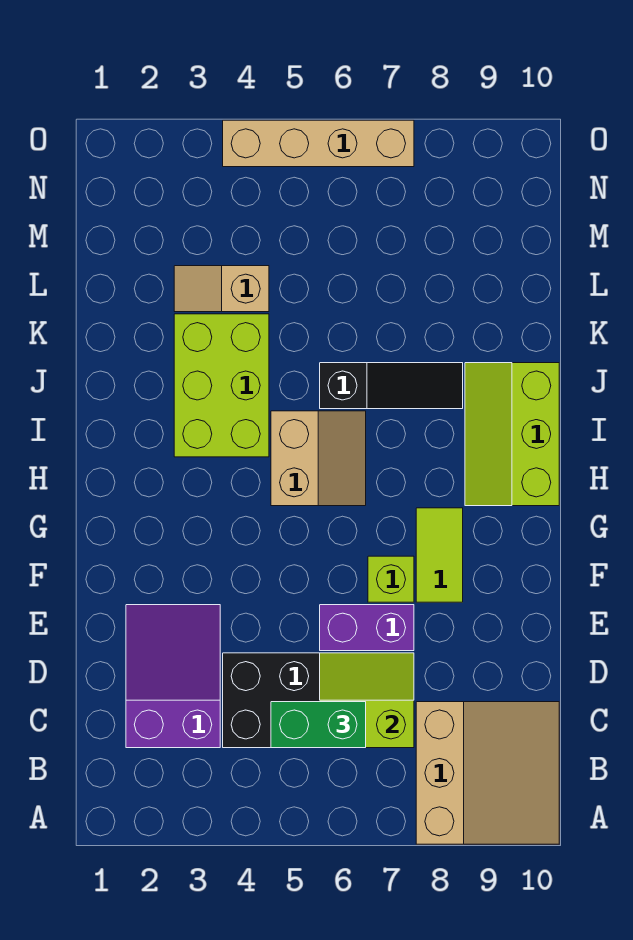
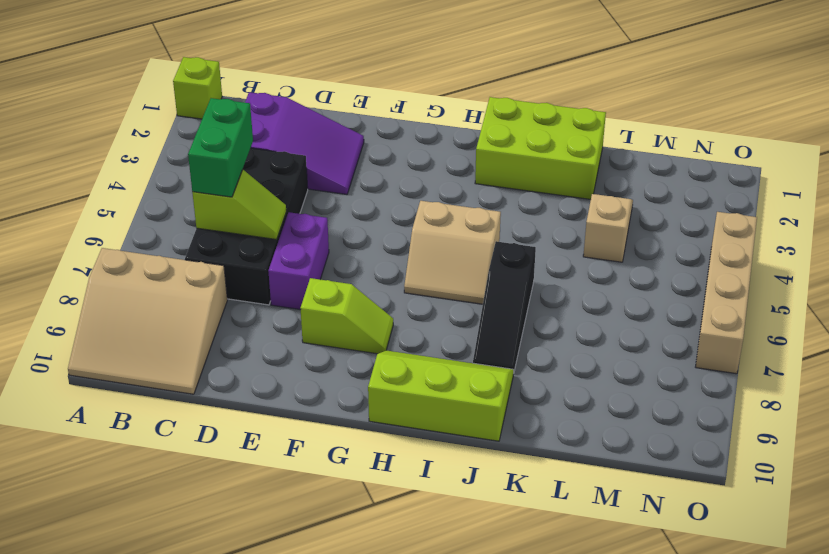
lime slope C6:D7 level 2 top C -> lime slope C6:D6 level 2 top C
lime brick F7 level 1 -> lime brick A1 level 1
lime tile F8:G8 level 1 -> lime slope F8:G8 level 1 top F
lime brick I3:K4 level 1 -> lime brick I1:K2 level 1

